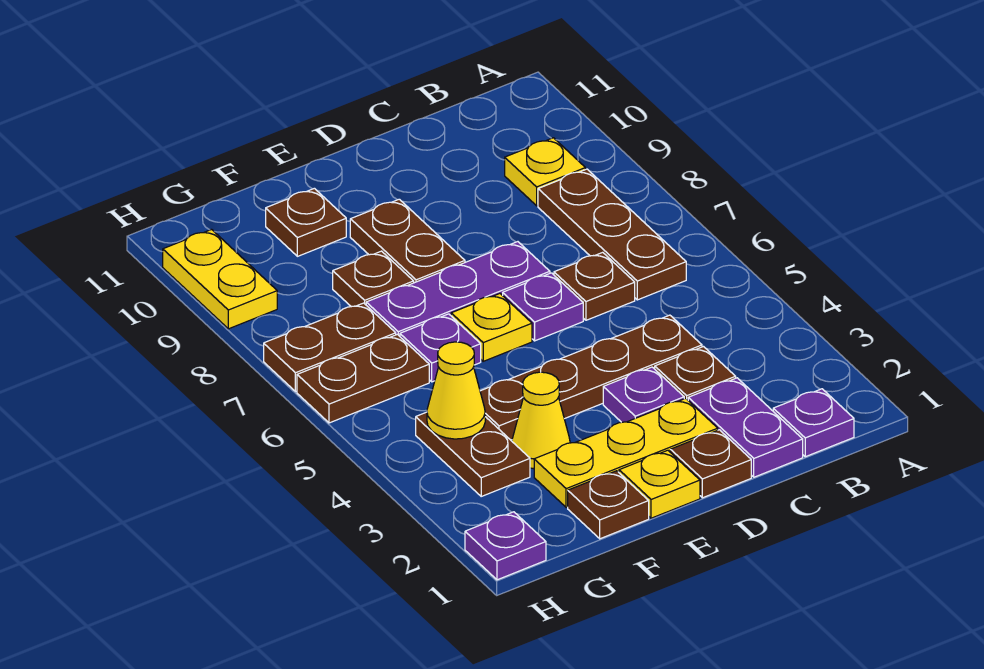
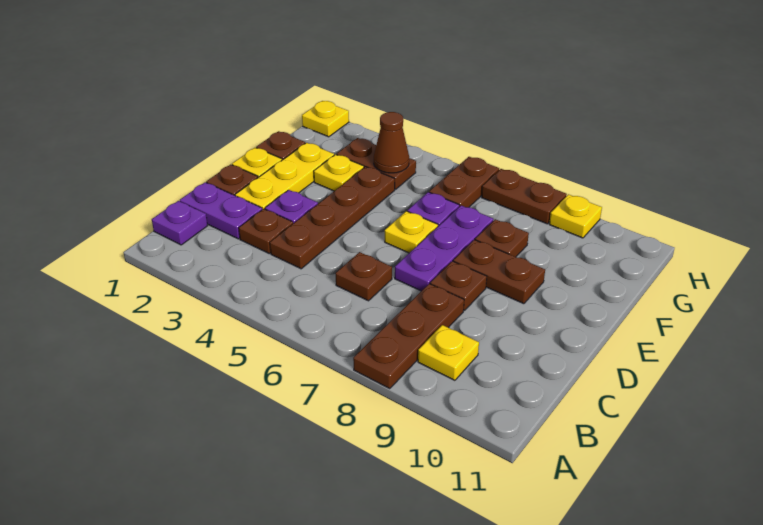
brown plate B6:B8 level 1 -> brown plate A8:C8 level 1
purple plate D6 level 1 -> none
yellow cone F3 level 1 -> yellow plate F3 level 1
brown plate F10 level 1 -> brown plate D8 level 1
yellow cone G4 level 2 -> brown cone G4 level 2
brown plate G7:H7 level 1 -> brown plate H7:H8 level 1
purple plate H1 level 1 -> yellow plate H1 level 1
yellow plate H9:H10 level 1 -> yellow plate H9 level 1

